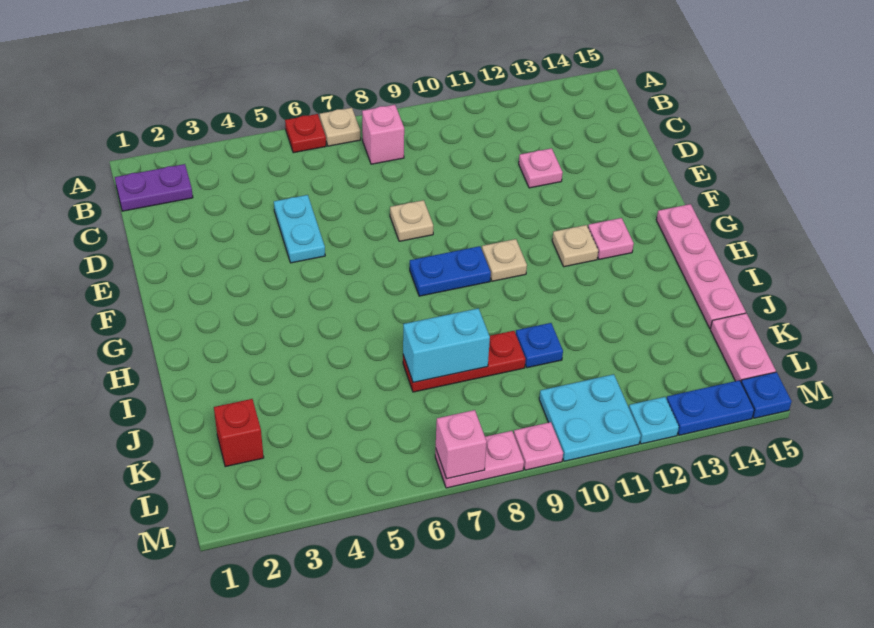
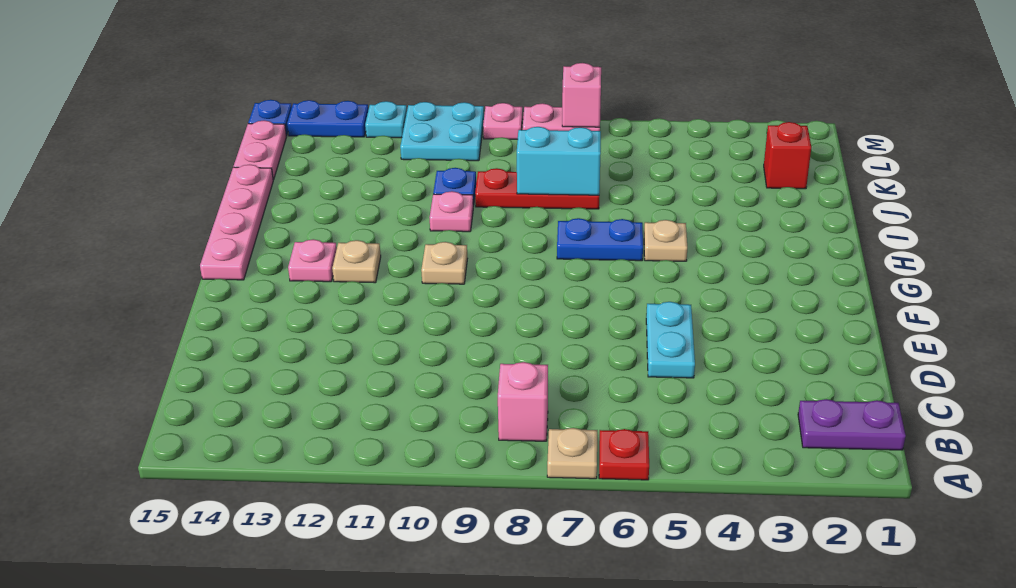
pink plate D12 level 1 -> pink plate I10 level 1
tan plate E8 level 1 -> tan plate H5 level 1
blue plate G8:G9 level 1 -> blue plate H6:H7 level 1

